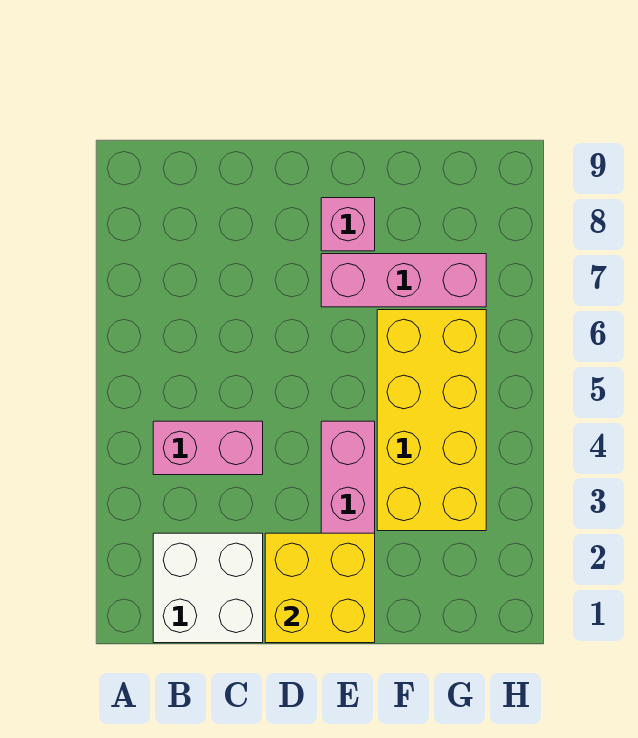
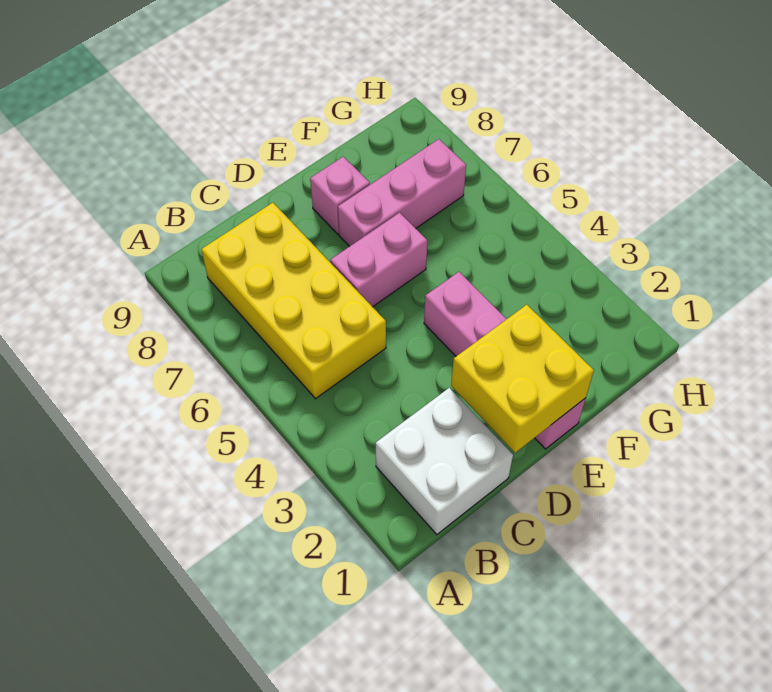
pink brick B4:C4 level 1 -> pink brick D6:E6 level 1
yellow brick F3:G6 level 1 -> yellow brick B5:C8 level 1

